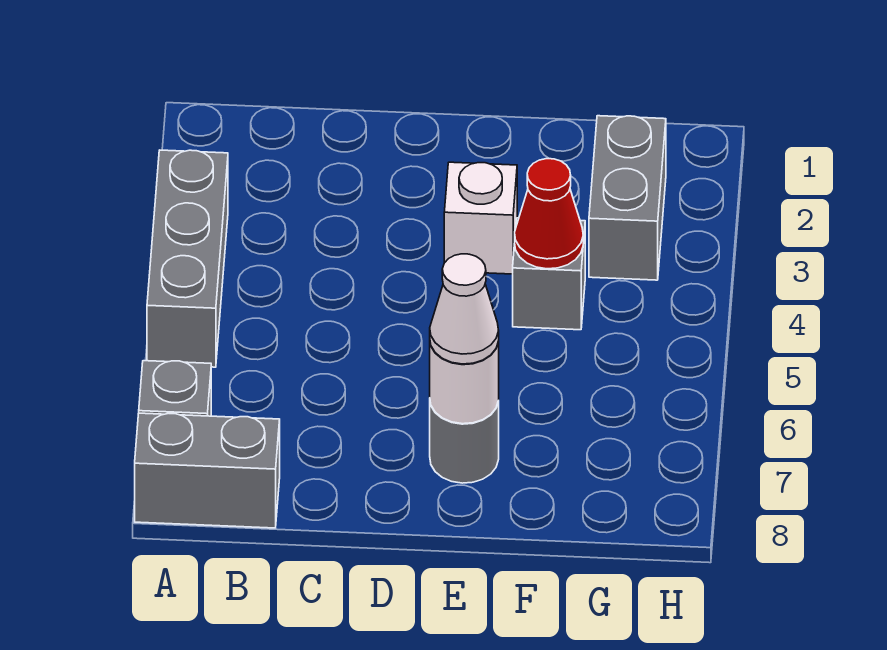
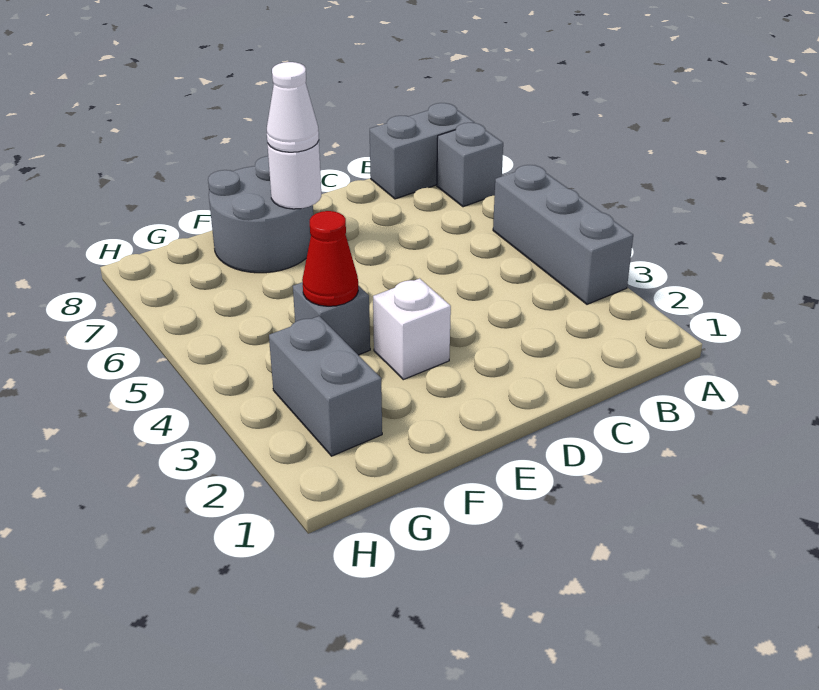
grey round brick E7 level 1 -> grey round brick E7:F8 level 1

